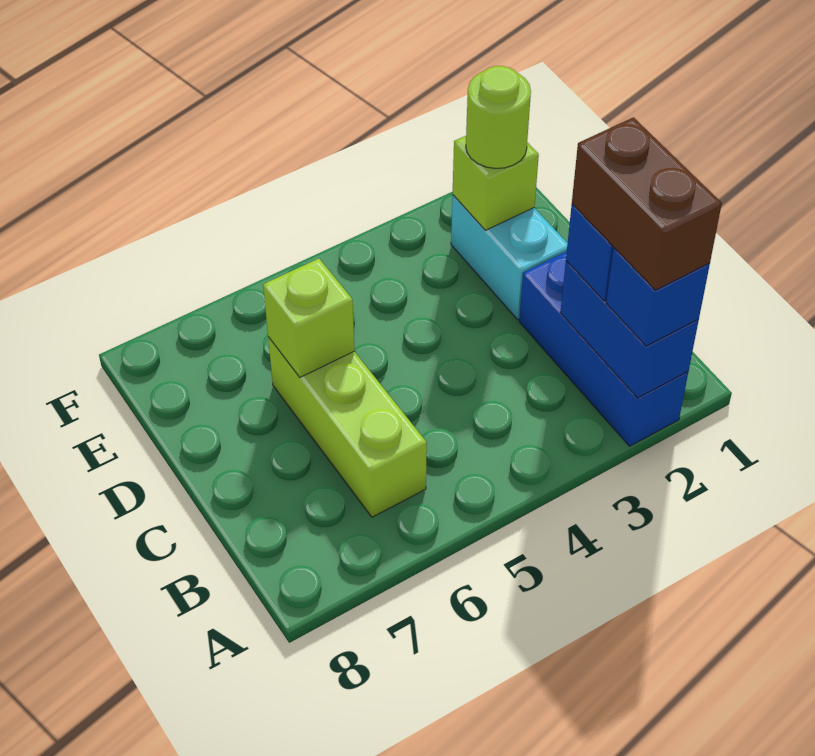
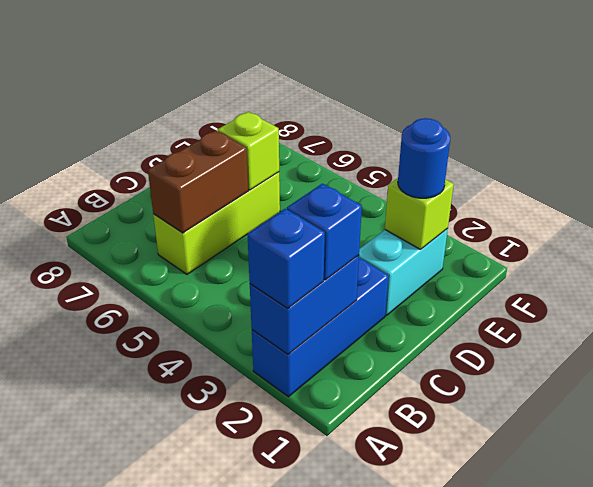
brown brick A2:B2 level 4 -> brown brick B6:C6 level 2
lime round brick E2 level 3 -> blue round brick E2 level 3

